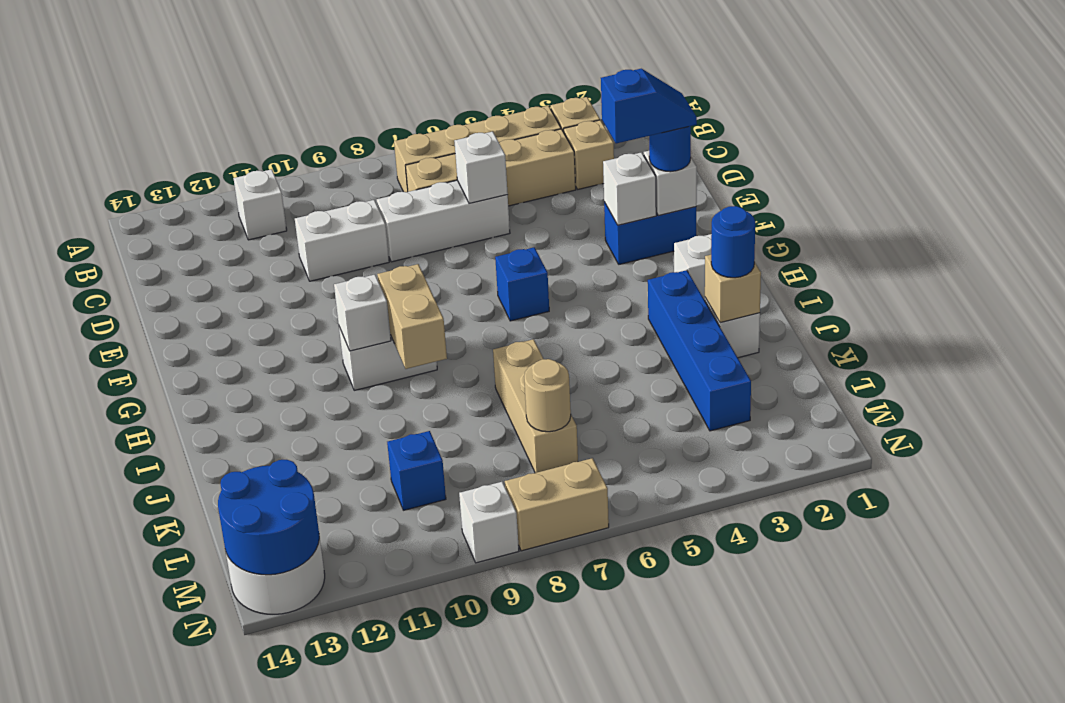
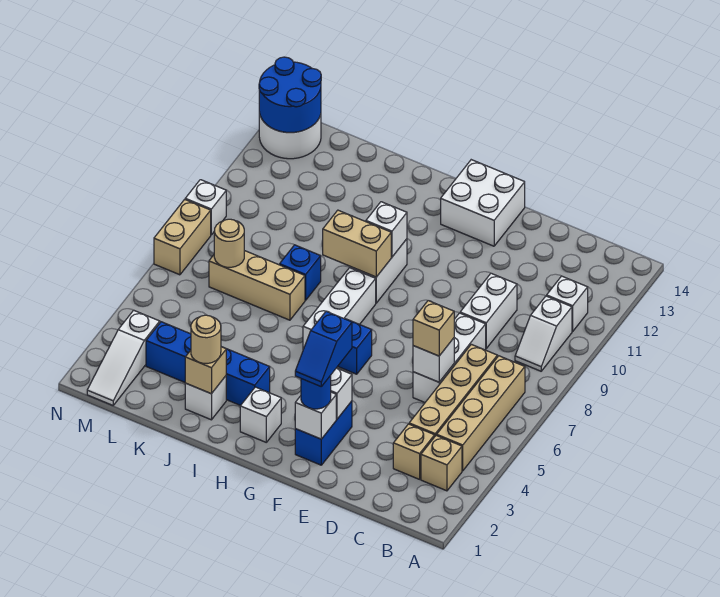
none -> white slope B9:B10 level 1 top 10
none -> tan brick D6 level 3
none -> white brick F13:G14 level 1
none -> white brick H6:H8 level 1
blue round brick J2 level 3 -> tan round brick J2 level 3
blue brick L10 level 1 -> blue brick J8 level 1
none -> white slope M1:M3 level 1 top 3

